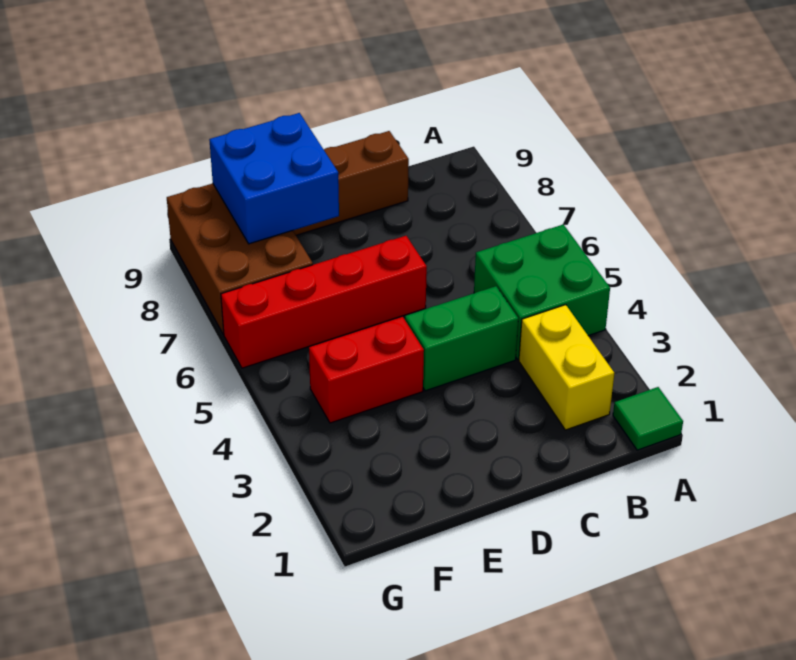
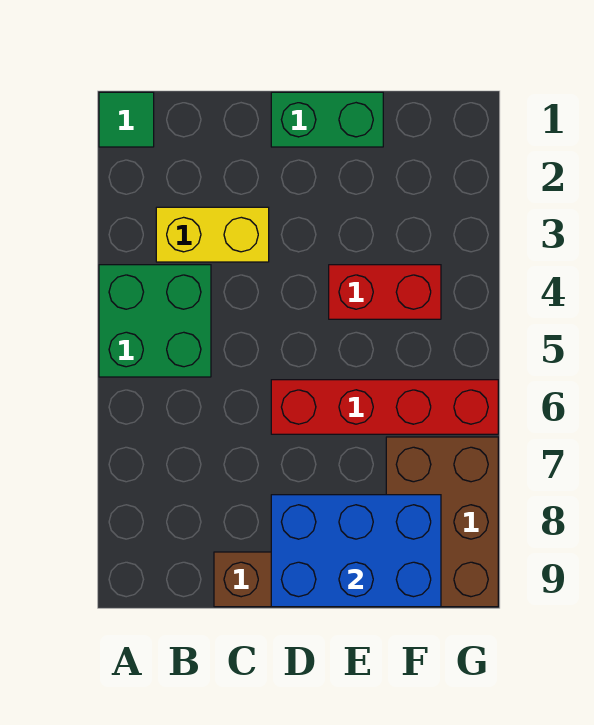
yellow brick B2:B3 level 1 -> yellow brick B3:C3 level 1
green brick C4:D4 level 1 -> green brick D1:E1 level 1
blue brick E8:F9 level 2 -> blue brick D8:F9 level 2

